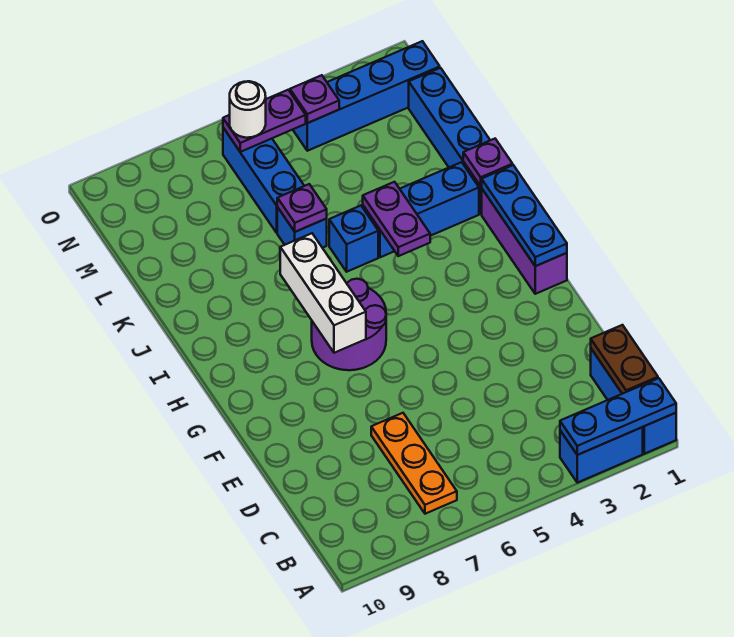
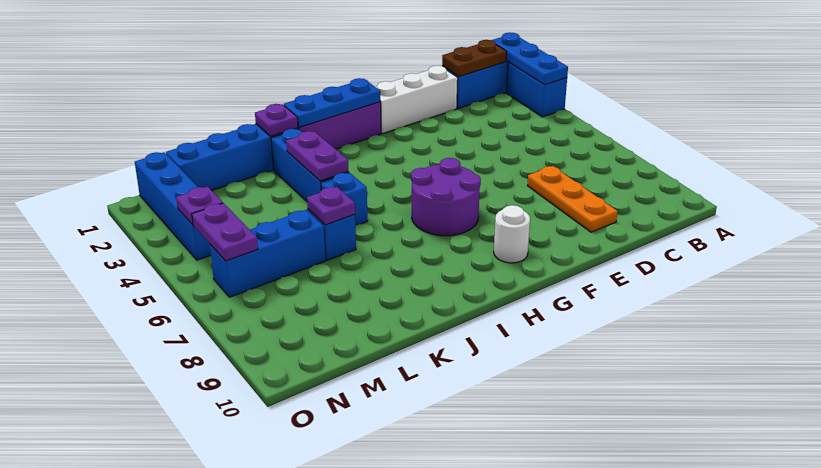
orange plate B7:D7 level 1 -> orange plate D7:D9 level 1
white brick G7:I7 level 2 -> white brick D1:F1 level 1
purple plate I4:J4 level 2 -> purple plate J3:J4 level 2
white round brick N6 level 3 -> white round brick G9 level 1

